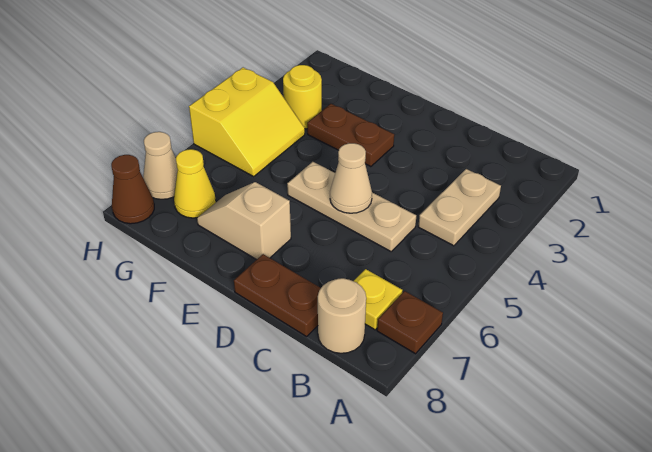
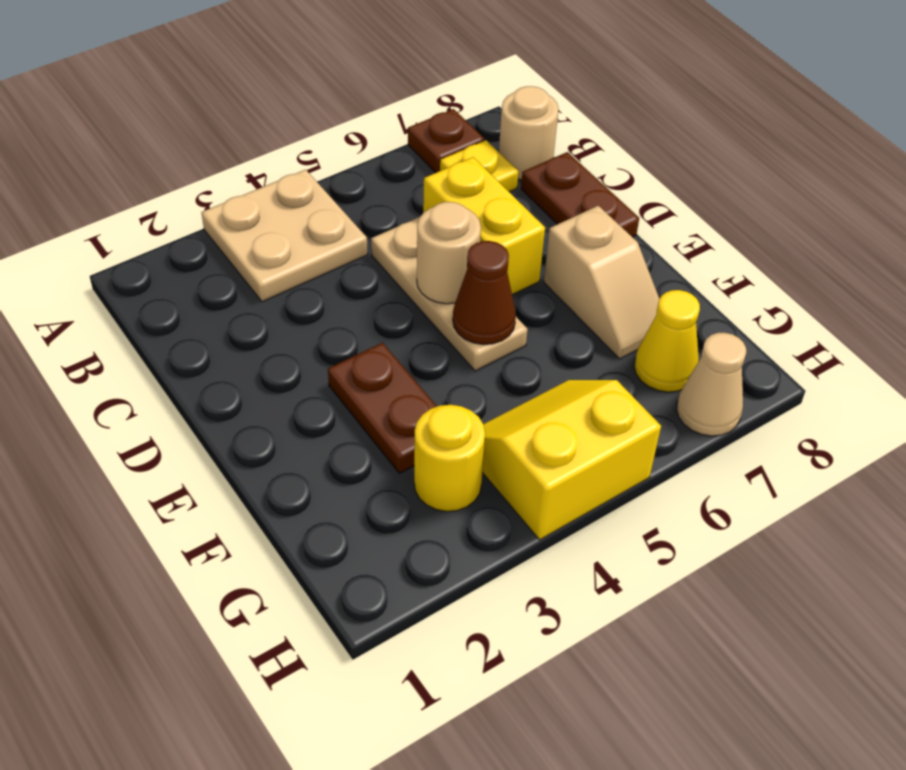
tan plate B3:B4 level 1 -> tan plate A3:B4 level 1
none -> yellow brick C6:D6 level 1
tan cone D5 level 2 -> tan round brick D5 level 2
brown cone H8 level 1 -> brown cone E5 level 2

